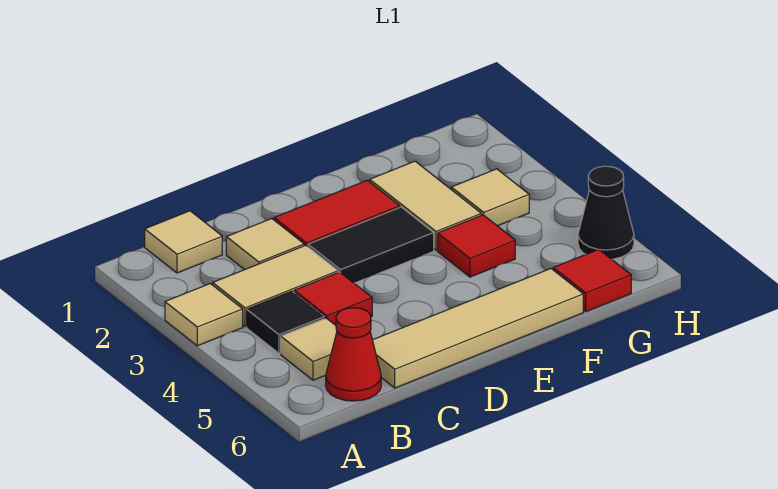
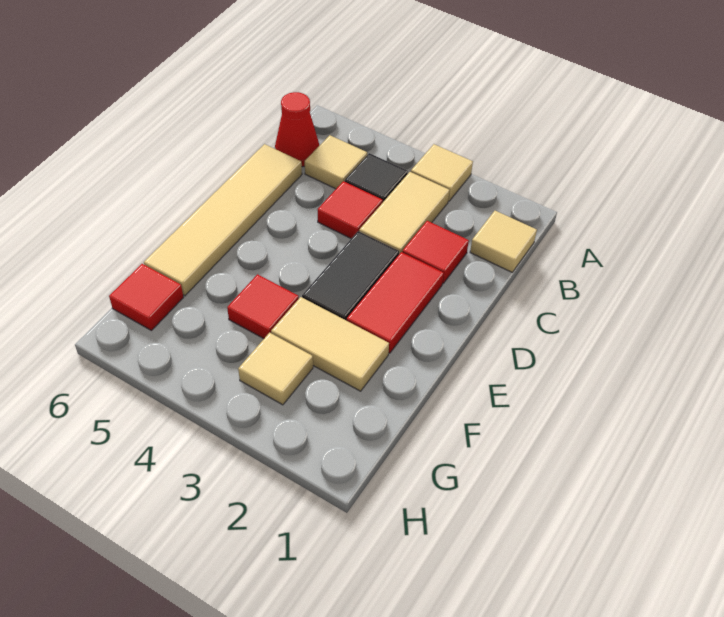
tan tile C2 level 1 -> red tile C2 level 1
black cone H5 level 1 -> none

